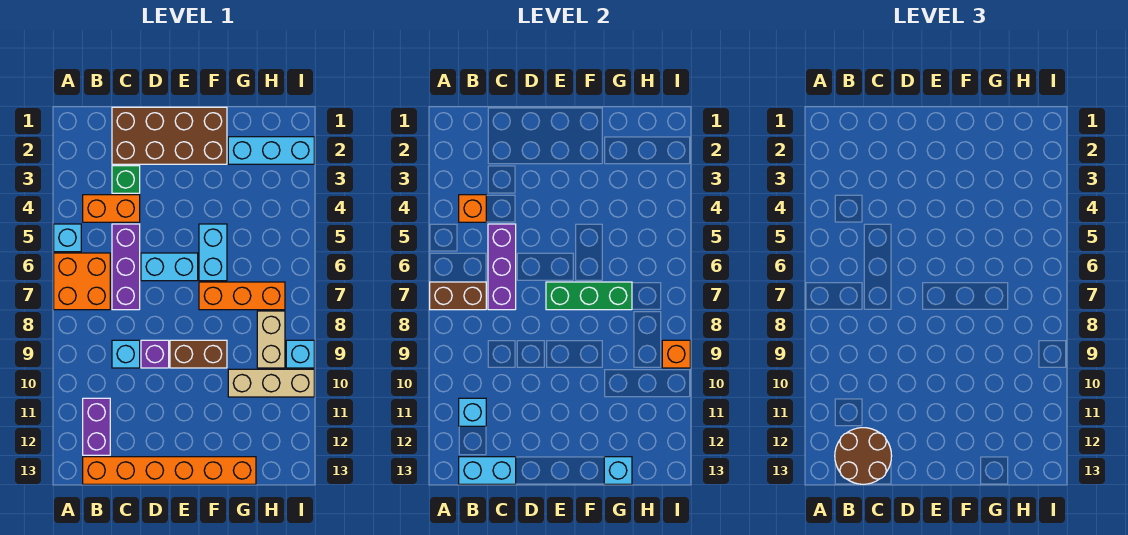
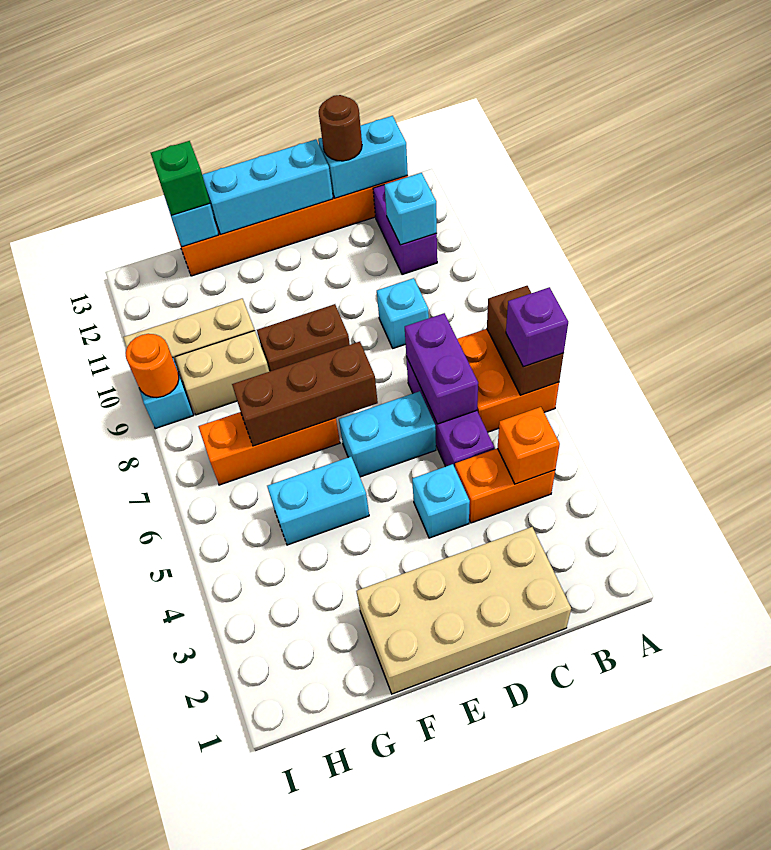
cyan brick A5 level 1 -> cyan brick D4 level 1
brown brick A7:B7 level 2 -> brown brick A6:A7 level 2
brown round brick B12:C13 level 3 -> brown round brick C13 level 3
brown brick C1:F2 level 1 -> tan brick C1:F2 level 1
green brick C3 level 1 -> green brick G13 level 3
purple brick C5:C7 level 2 -> purple brick C6:C7 level 2
purple brick D9 level 1 -> purple brick A6 level 3
green brick E7:G7 level 2 -> brown brick E7:G7 level 2
cyan brick F5:F6 level 1 -> cyan brick F5:G5 level 1
cyan brick G2:I2 level 1 -> cyan brick D13:F13 level 2
tan brick H8:H9 level 1 -> tan brick G9:H9 level 1
orange brick I9 level 2 -> orange round brick I9 level 2

